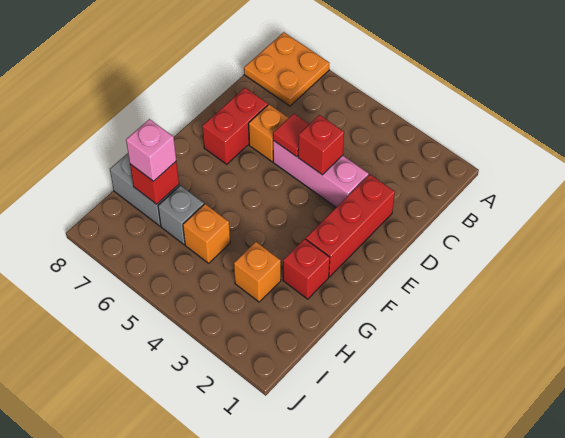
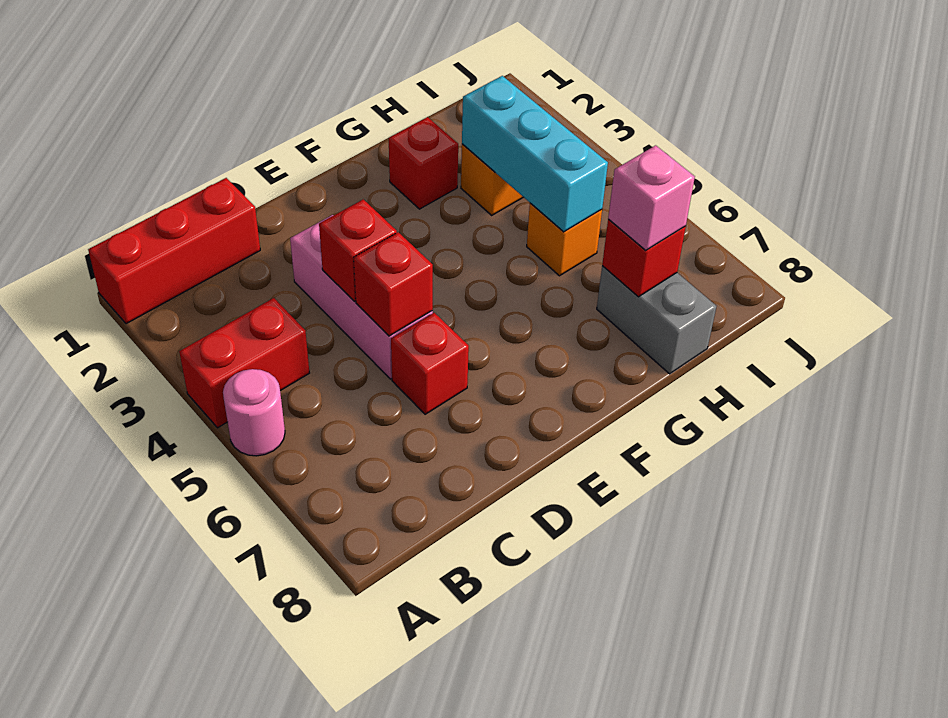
none -> pink round brick A5 level 1
orange plate A7:B8 level 1 -> none
red brick D2:F2 level 1 -> red brick A1:C1 level 1
red tile D5 level 2 -> red brick D5 level 2
orange brick D6 level 1 -> red brick D6 level 1
red brick D7:E7 level 1 -> red brick A4:B4 level 1
none -> cyan brick H3:H5 level 2
grey brick H6 level 1 -> none

